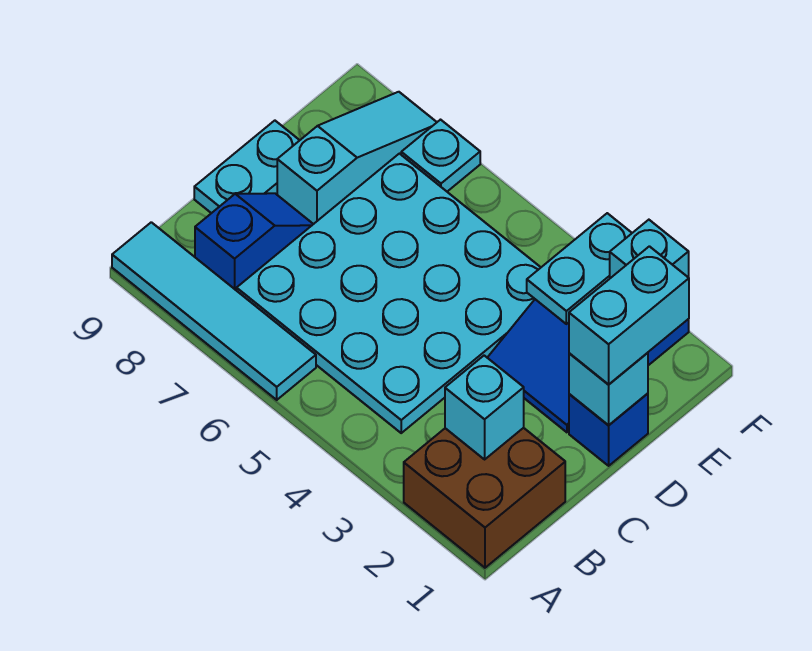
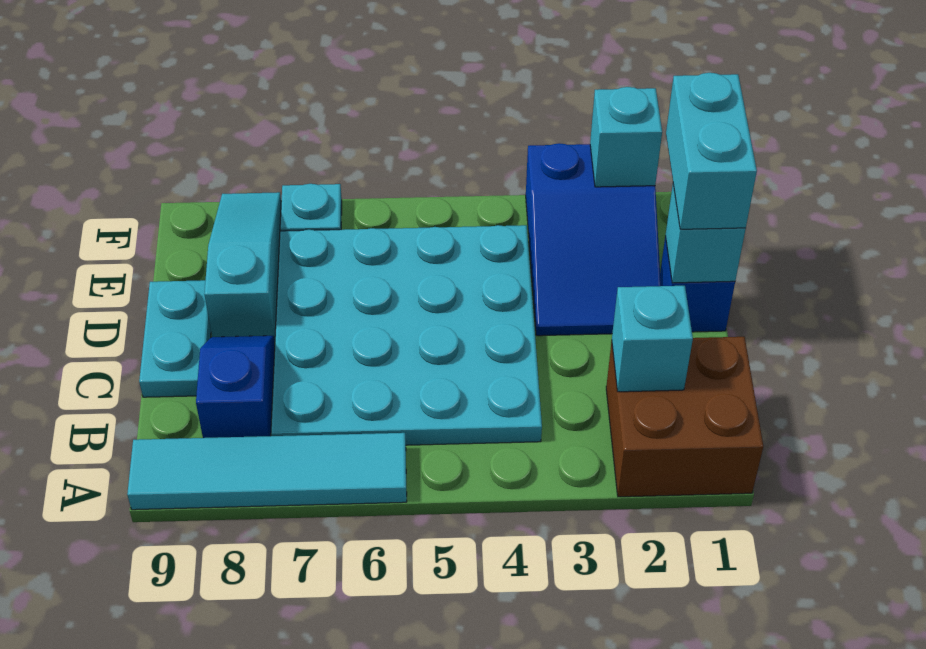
cyan plate E3:F3 level 2 -> none

